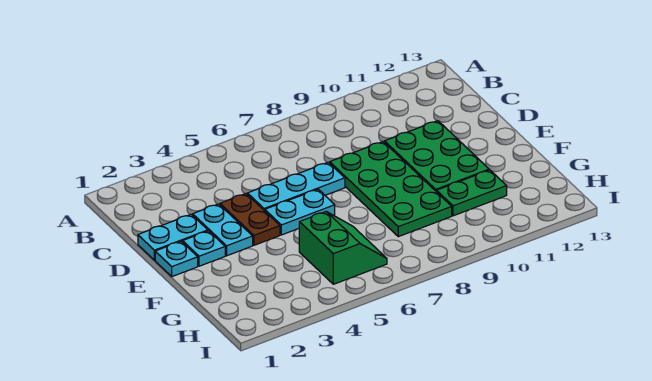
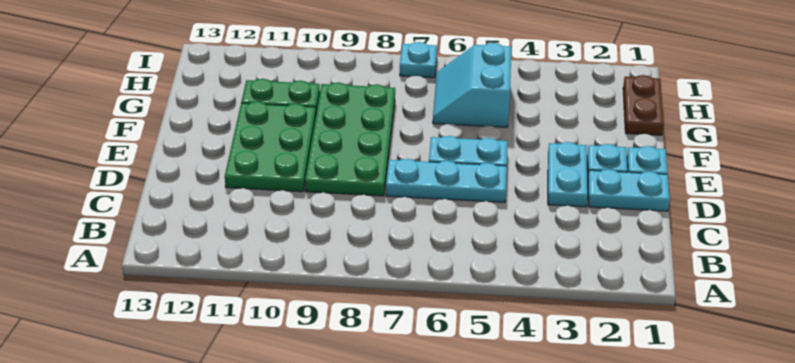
brown plate D4:E4 level 1 -> brown plate G1:H1 level 1
green slope G5:H6 level 1 top 5 -> cyan slope G5:H6 level 1 top 5
none -> cyan plate I7 level 1

